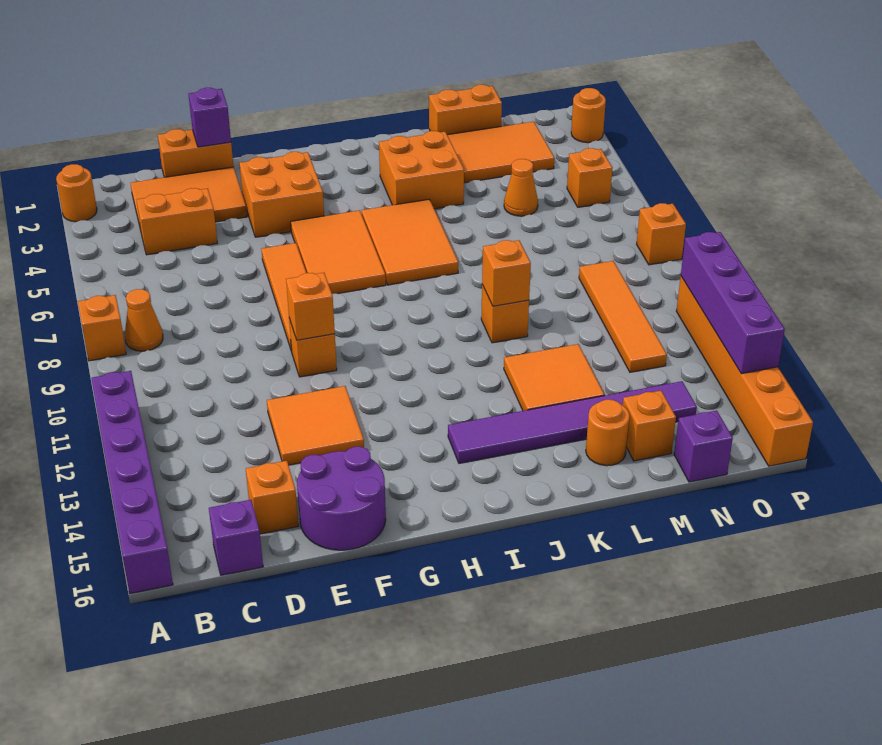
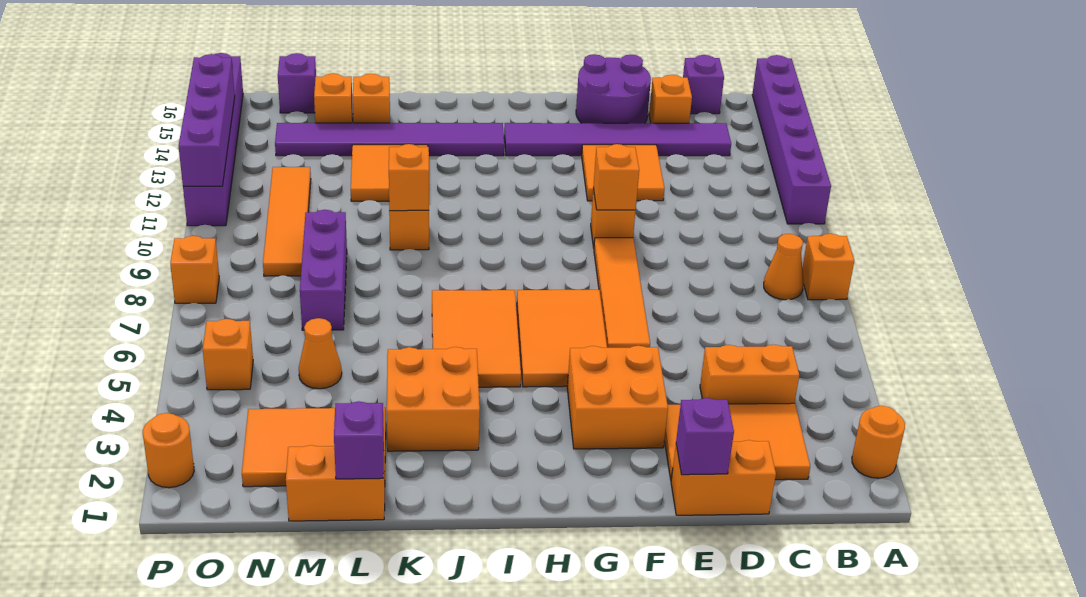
none -> purple tile C14:H14 level 1
none -> purple brick L1 level 2
orange round brick L15 level 1 -> orange brick L15 level 1
none -> purple brick M7:M9 level 1
orange brick P11:P16 level 1 -> purple brick P11:P16 level 1

